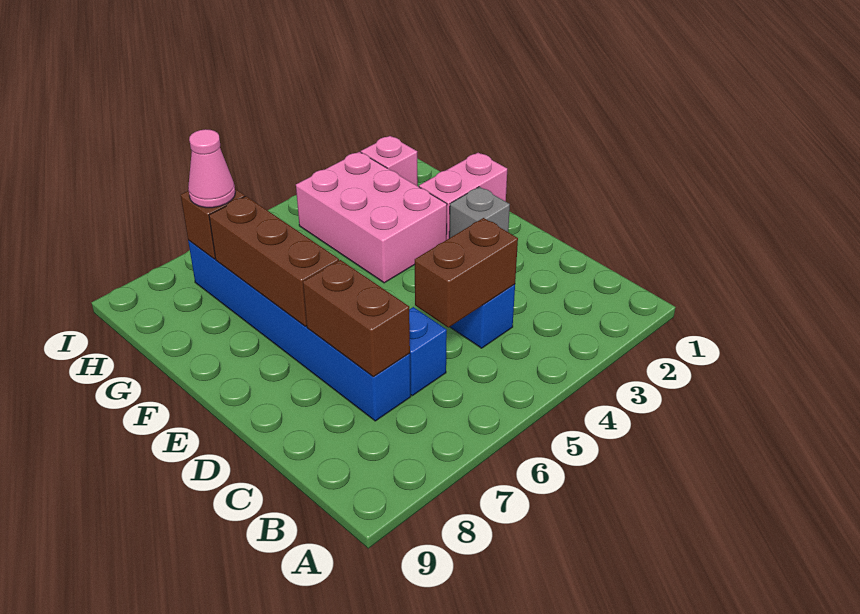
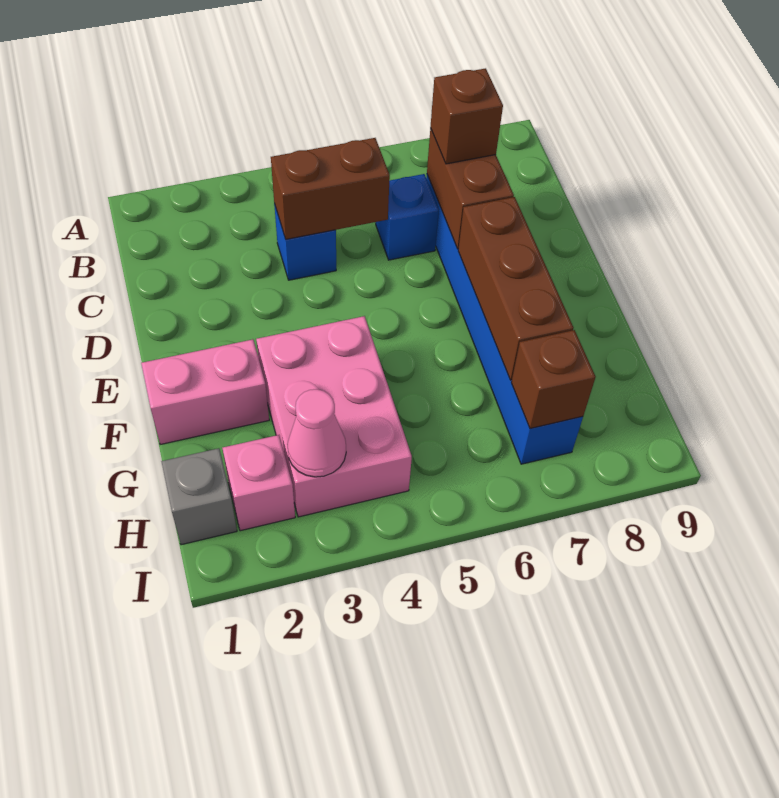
none -> brown brick C7 level 3
grey brick E2 level 1 -> grey brick H1 level 1
pink cone H7 level 3 -> pink cone H3 level 2

